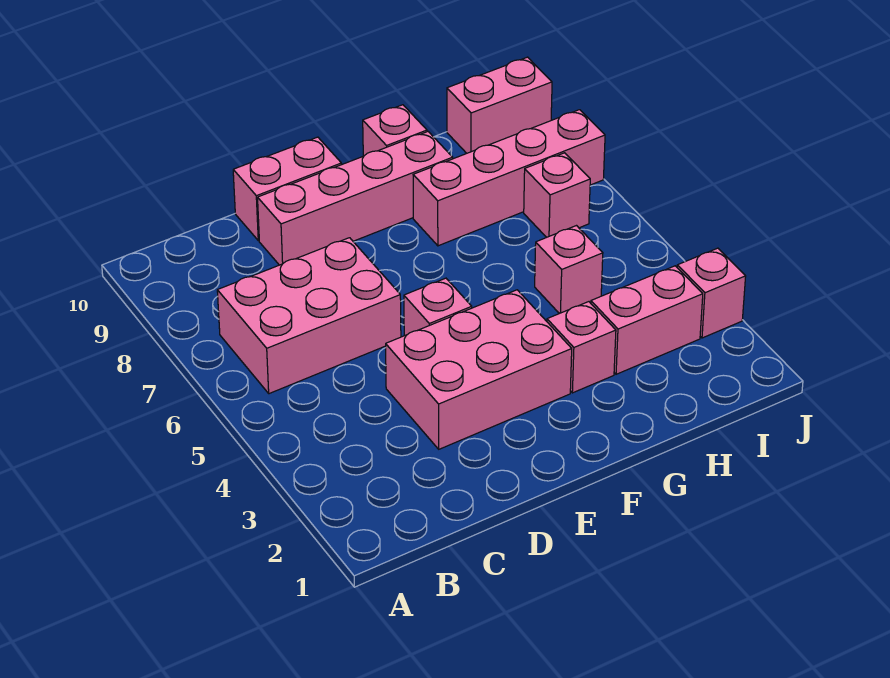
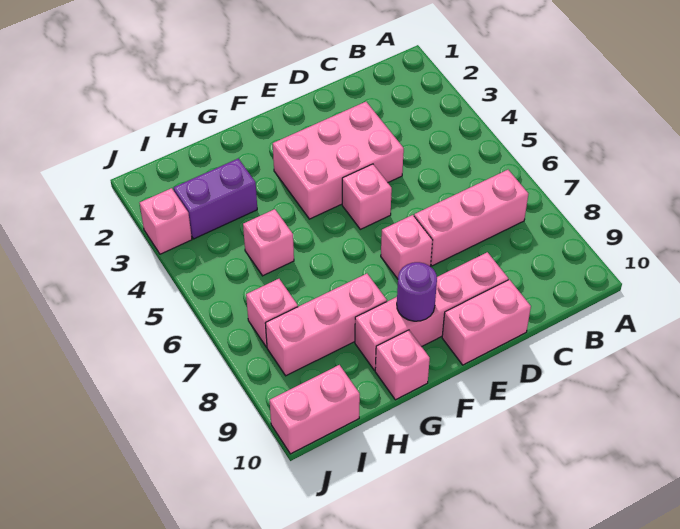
pink brick B6:D7 level 1 -> pink brick B7:D7 level 1
none -> purple round brick F9 level 2
pink brick G3 level 1 -> pink brick E7 level 1
pink brick G8:J8 level 1 -> pink brick G8:I8 level 1
pink brick H3:I3 level 1 -> purple brick H3:I3 level 1

